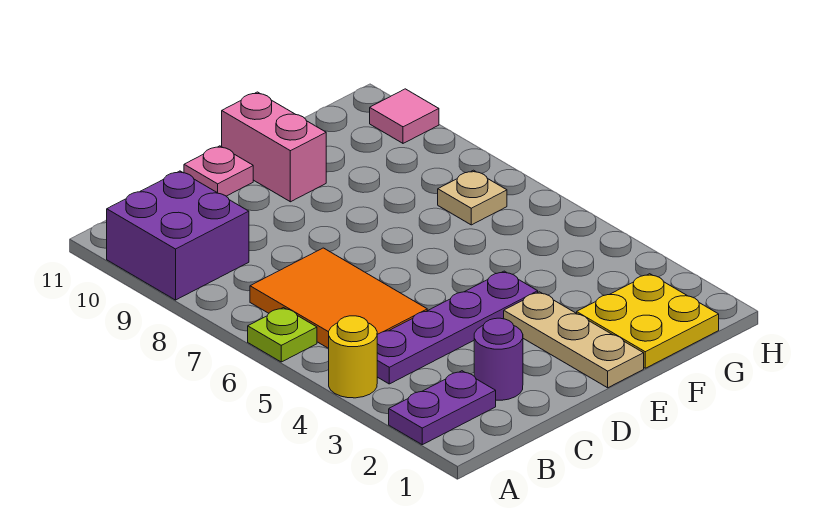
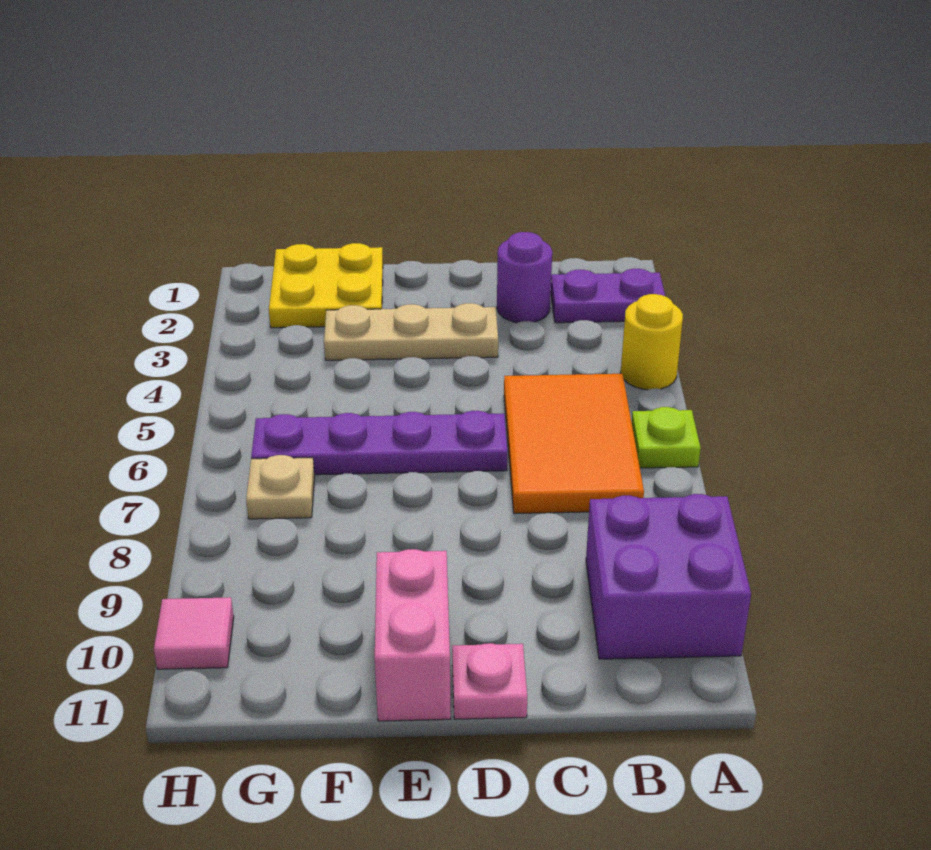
purple plate B4:E4 level 1 -> purple plate D6:G6 level 1
tan plate E1:E3 level 1 -> tan plate D3:F3 level 1

